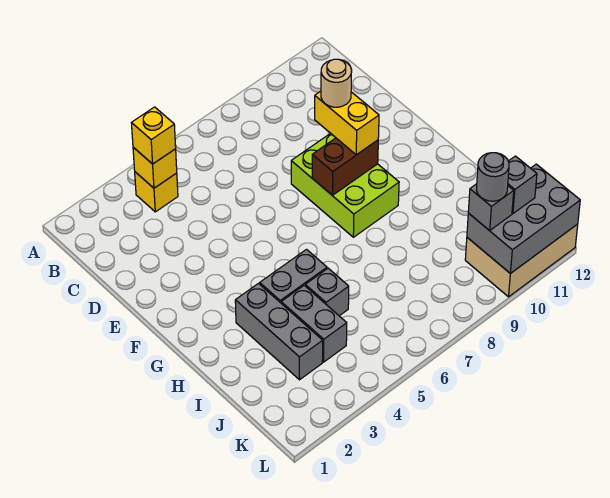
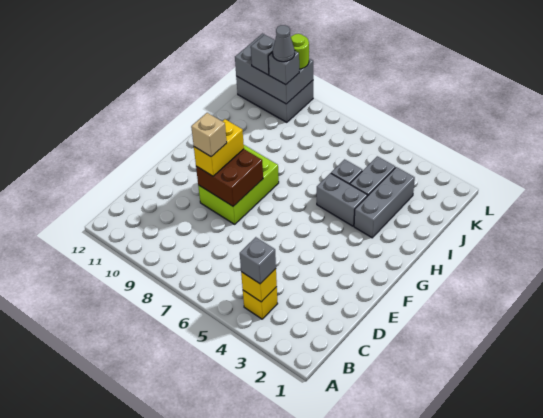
yellow brick B4 level 3 -> grey brick B4 level 3
tan round brick E9 level 4 -> tan brick E9 level 4
brown brick F8:F9 level 2 -> brown brick E8:F9 level 2
tan brick K10:L12 level 1 -> grey brick K10:L12 level 1
grey round brick K10 level 4 -> grey cone K10 level 4
none -> lime round brick L10 level 3

